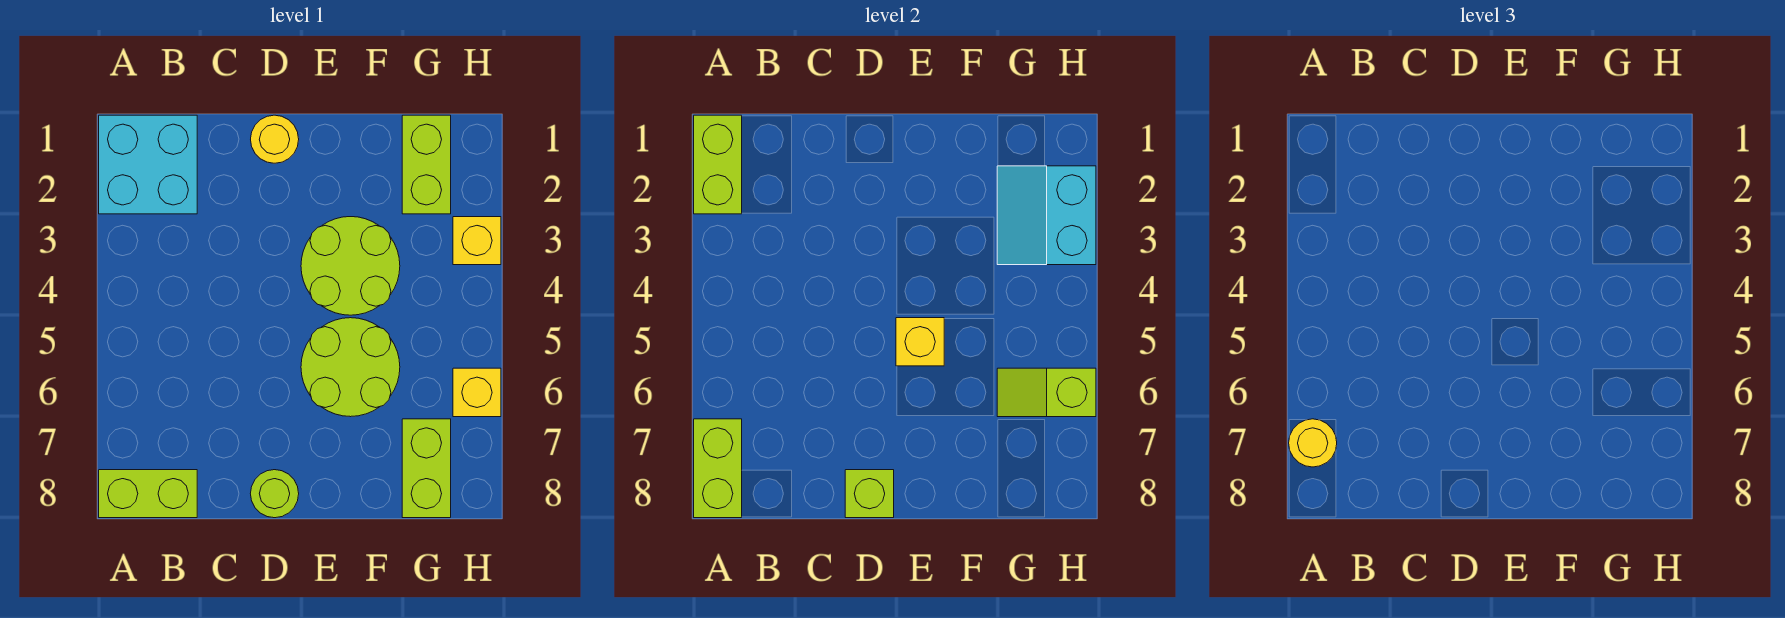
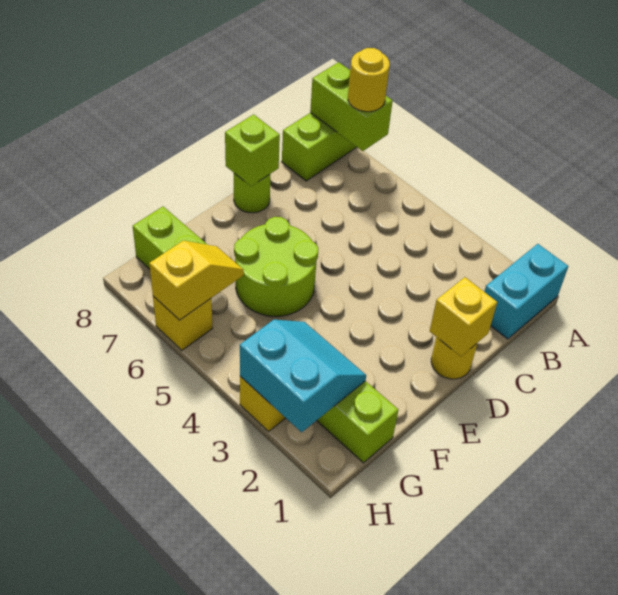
cyan brick A1:B2 level 1 -> cyan brick A1:B1 level 1
lime brick A1:A2 level 2 -> none
lime round brick E3:F4 level 1 -> none
yellow brick E5 level 2 -> yellow brick D1 level 2
lime slope G6:H6 level 2 top H -> yellow slope G6:H6 level 2 top H

